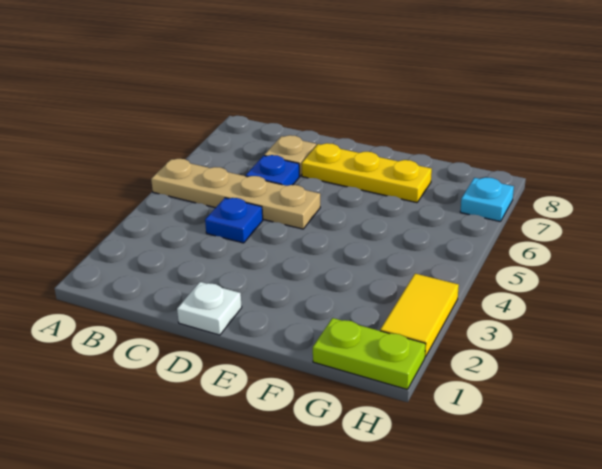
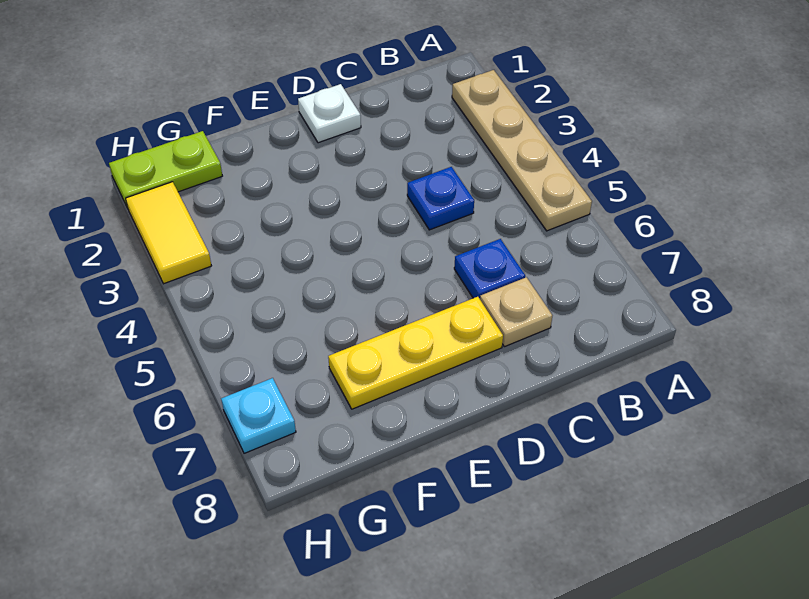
tan plate A5:D5 level 1 -> tan plate A2:A5 level 1

